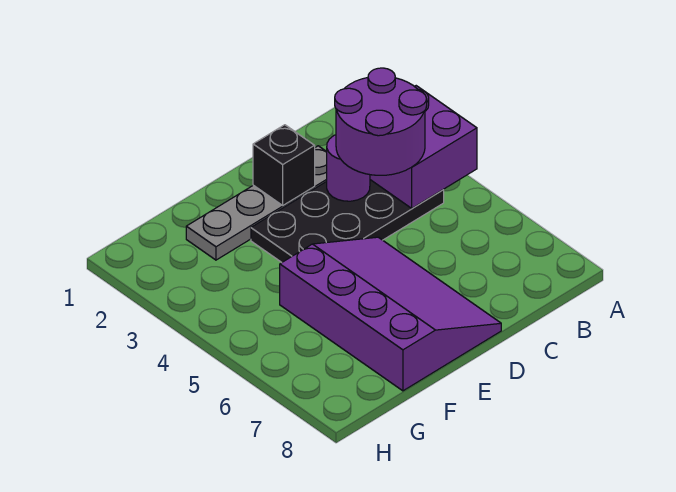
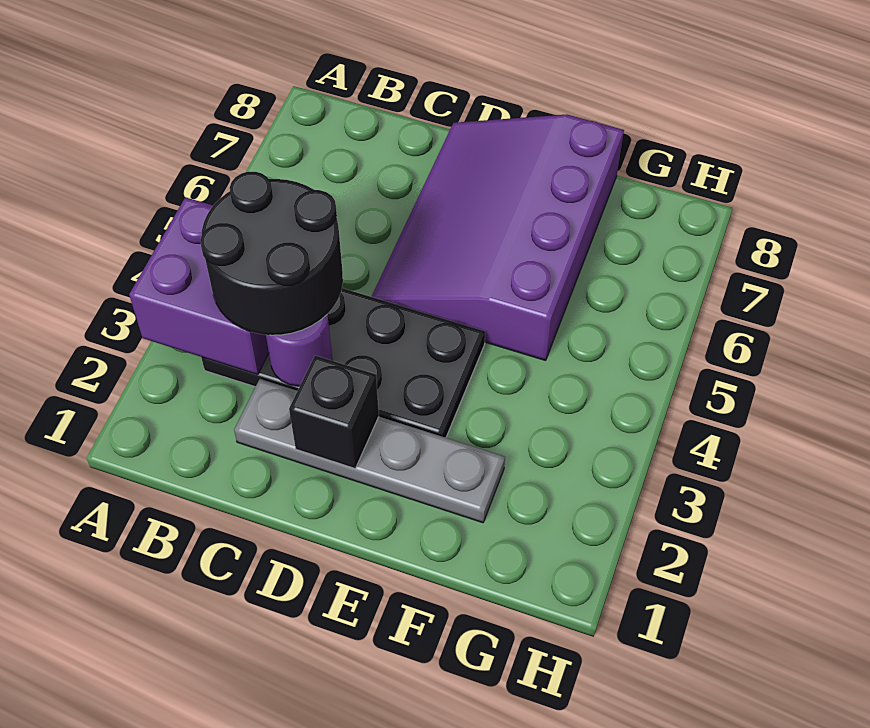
purple round brick B3:C4 level 3 -> black round brick B3:C4 level 3

